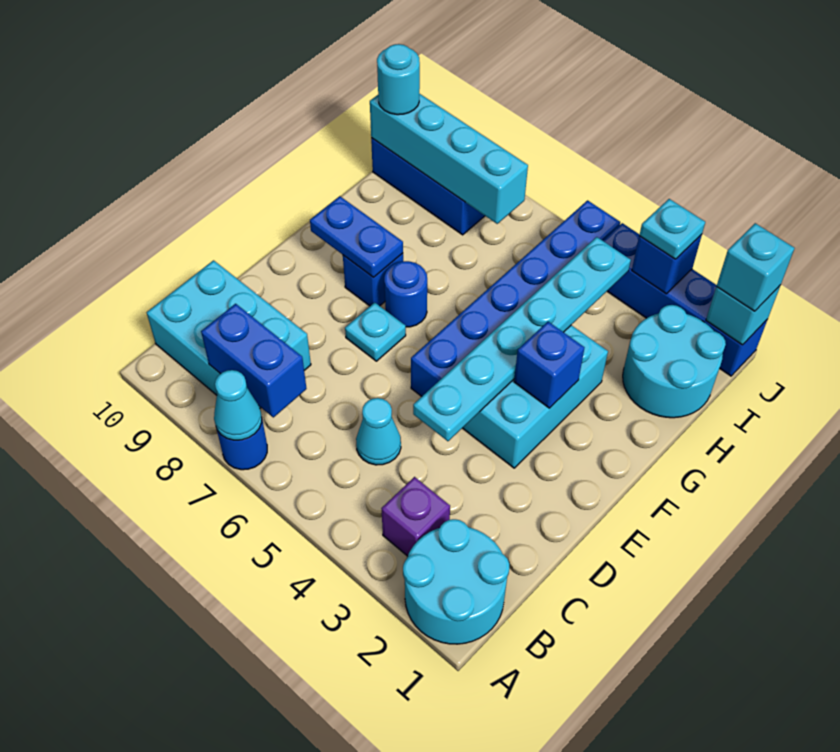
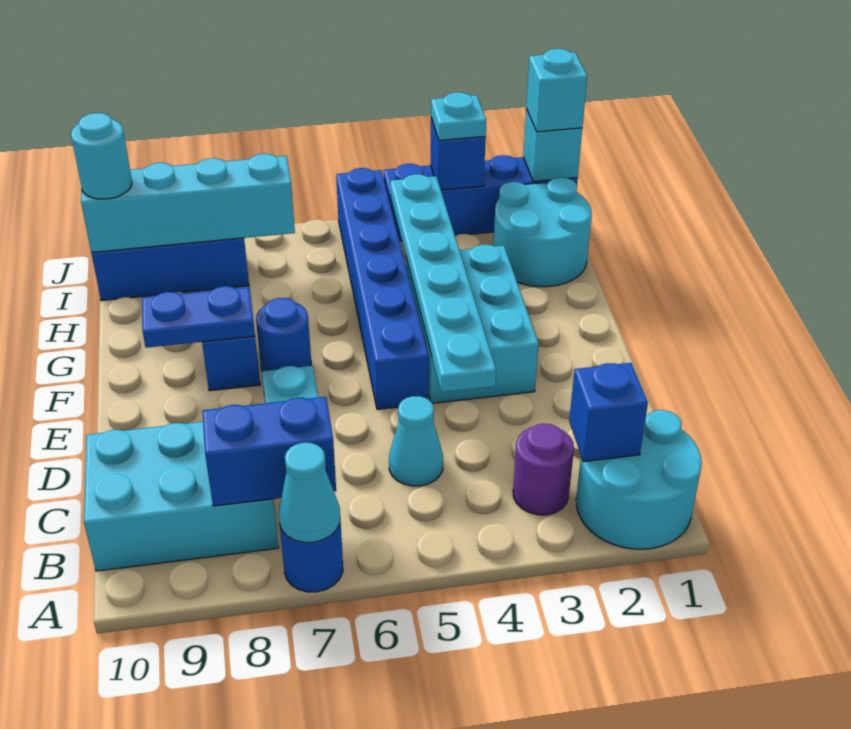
purple brick B3 level 1 -> purple round brick B3 level 1
blue brick F3 level 2 -> blue brick B2 level 2

